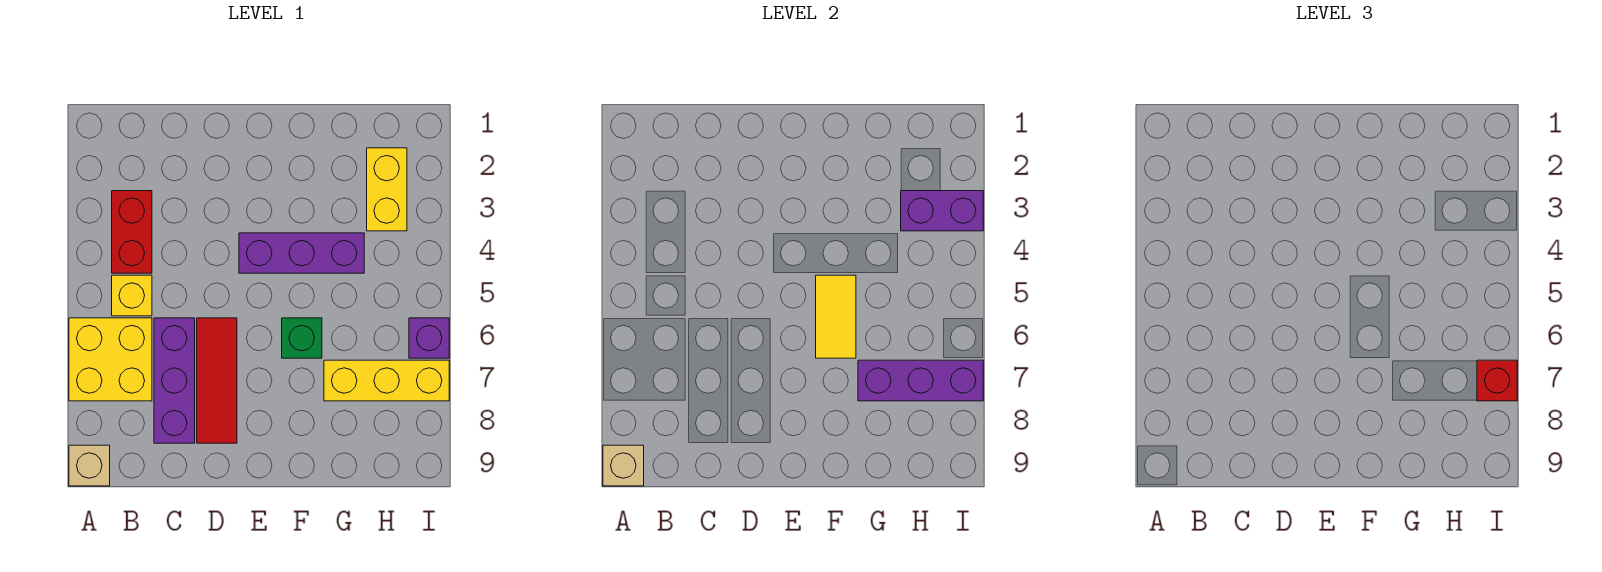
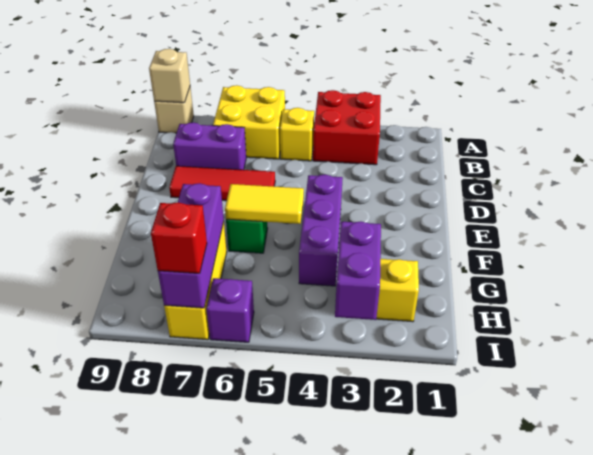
red brick B3:B4 level 1 -> red brick A3:B4 level 1
purple brick C6:C8 level 1 -> purple brick C7:C8 level 1

